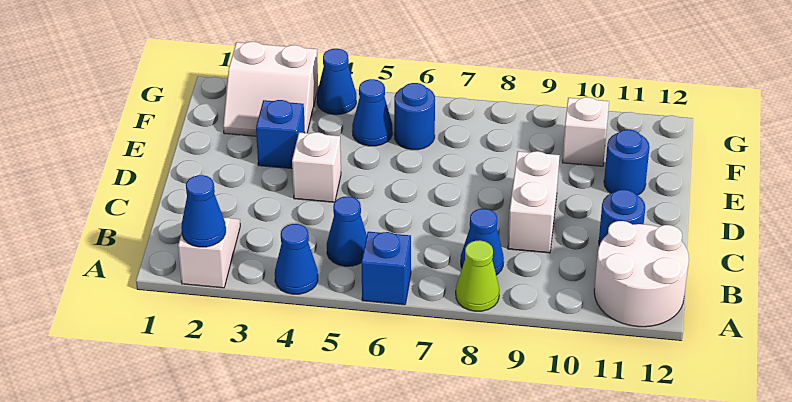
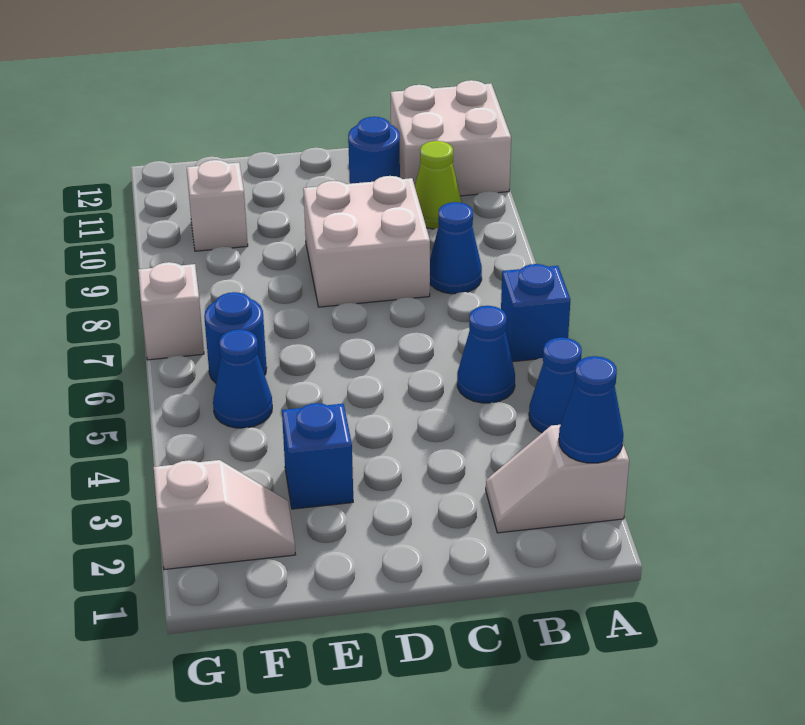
lime cone A8 level 1 -> lime cone B10 level 1
white round brick A11:B12 level 1 -> white brick A11:B12 level 1
white brick C9:D9 level 1 -> white brick C8:D9 level 1
white brick D4 level 1 -> white brick G7 level 1
blue round brick E11 level 1 -> none
white slope F2:G3 level 1 top G -> white slope F2:G2 level 1 top G
blue cone G4 level 1 -> none

